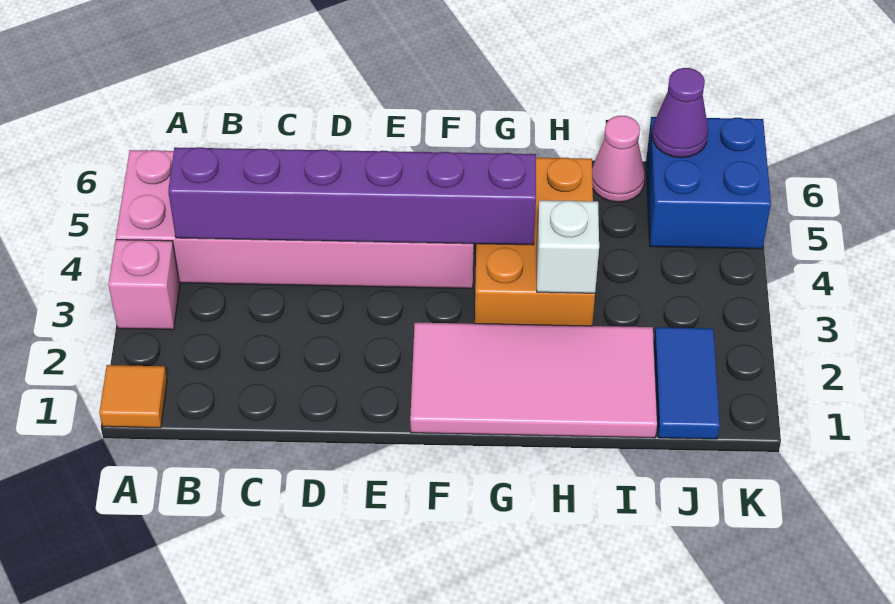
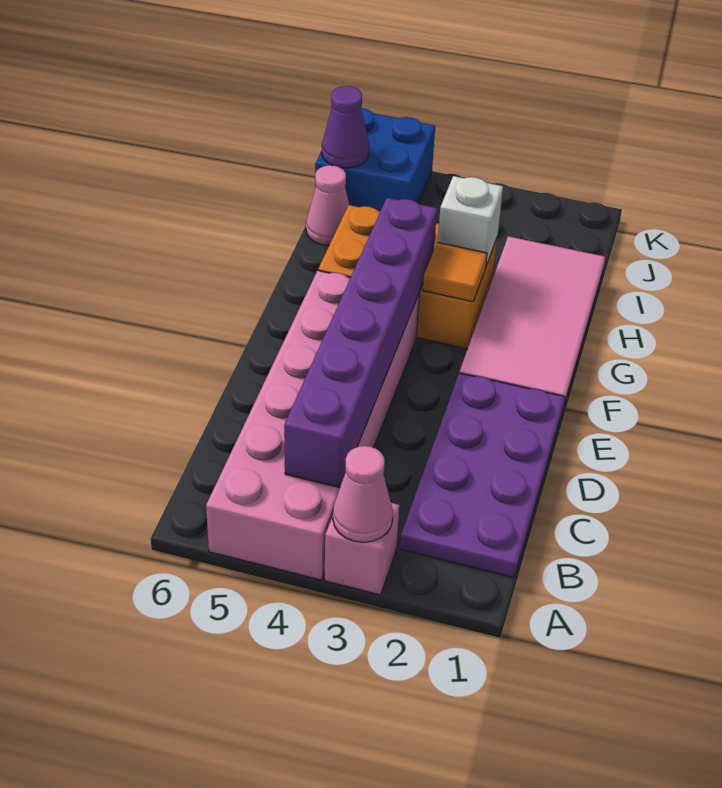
orange tile A1 level 1 -> orange tile G3 level 2
none -> pink cone A3 level 2
none -> purple plate B1:E2 level 1
blue tile J1:J2 level 1 -> none

